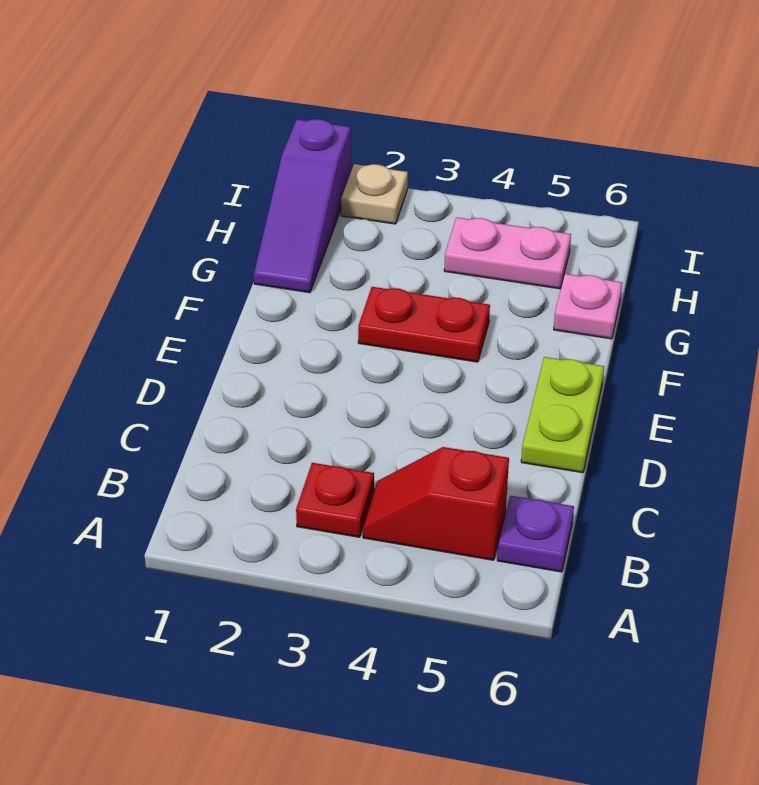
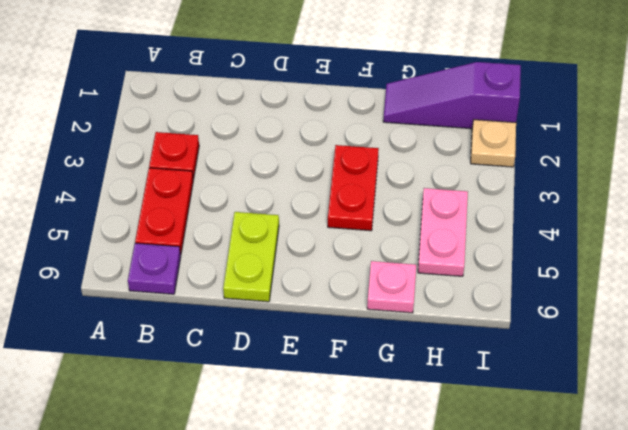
red slope B4:B5 level 1 top 5 -> red plate B4:B5 level 1
lime plate D6:E6 level 1 -> lime plate D5:D6 level 1

